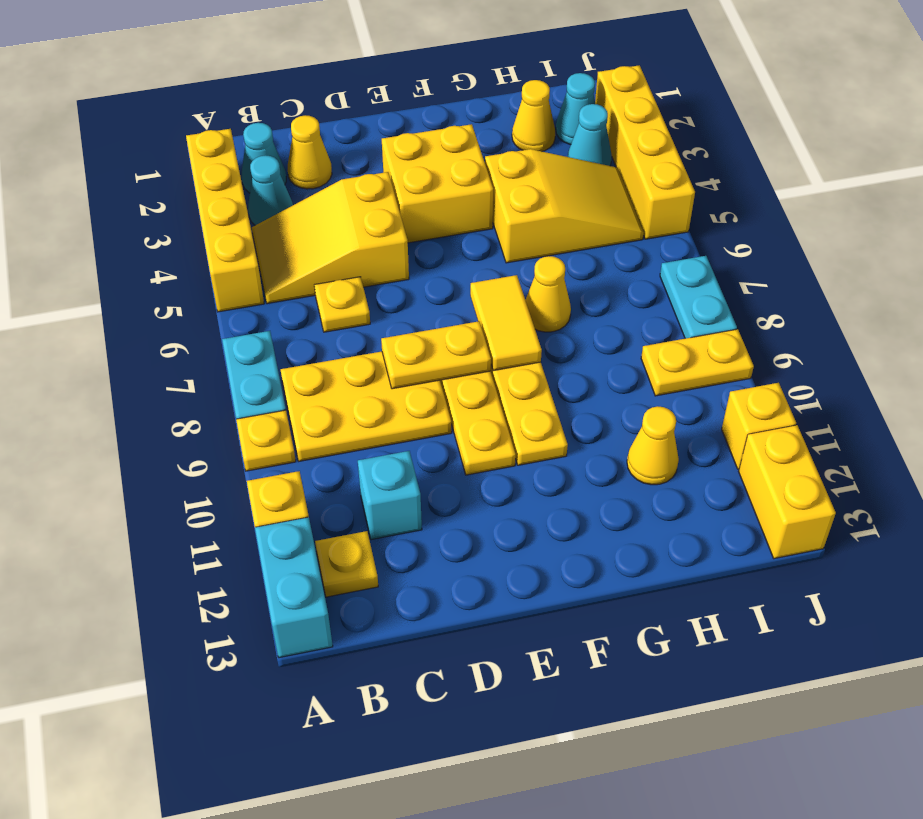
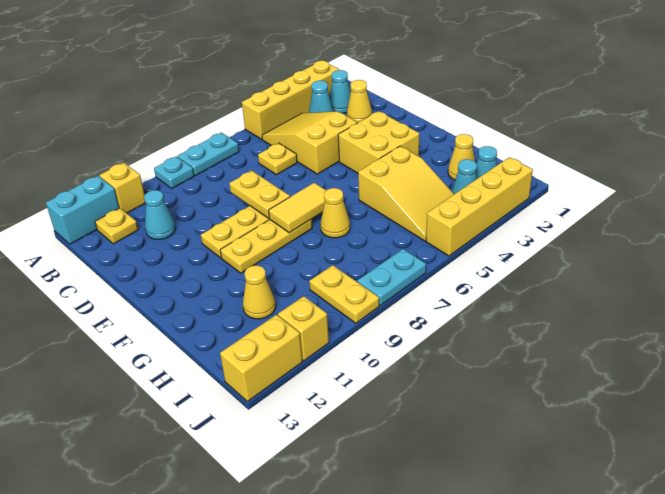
yellow plate A9 level 1 -> cyan plate A9 level 1
yellow plate B8:D9 level 1 -> none
cyan brick C11 level 1 -> cyan cone C11 level 1

